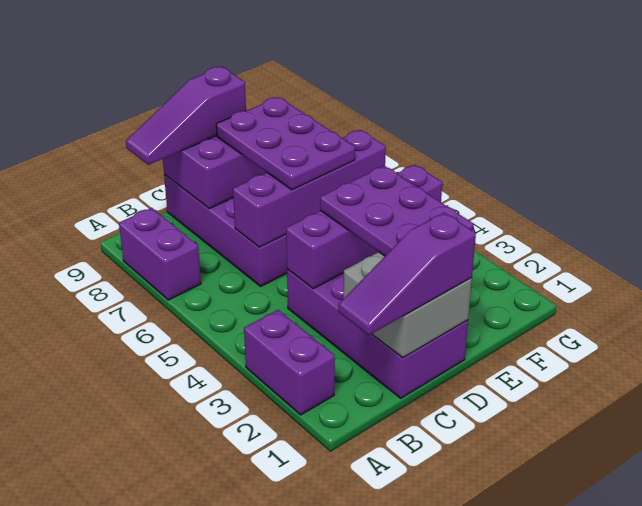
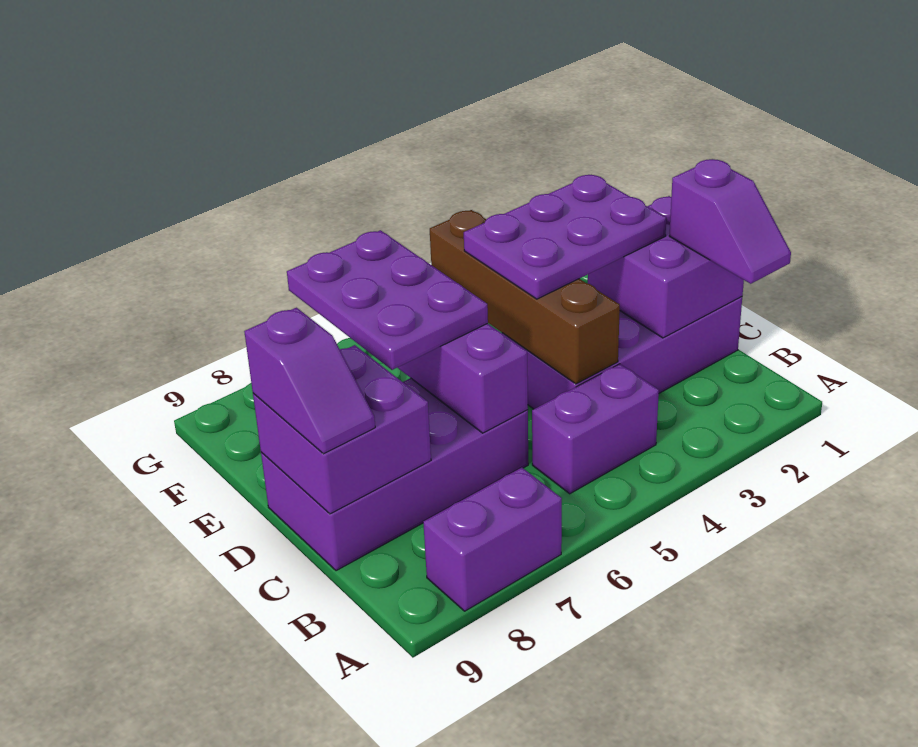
purple brick A2:A3 level 1 -> purple brick B4:B5 level 1
purple slope B1:D1 level 3 top D -> purple slope B1:C1 level 3 top C
purple slope B9:D9 level 3 top D -> purple slope C9:D9 level 3 top D
grey brick C1:D2 level 2 -> purple brick C1:D2 level 2
purple brick C4:F4 level 2 -> brown brick C4:F4 level 2
purple plate D6:E8 level 3 -> purple plate D6:F7 level 3

